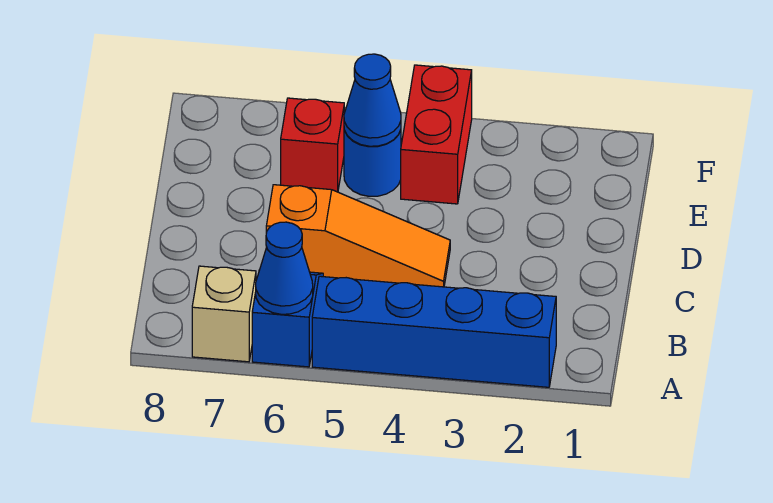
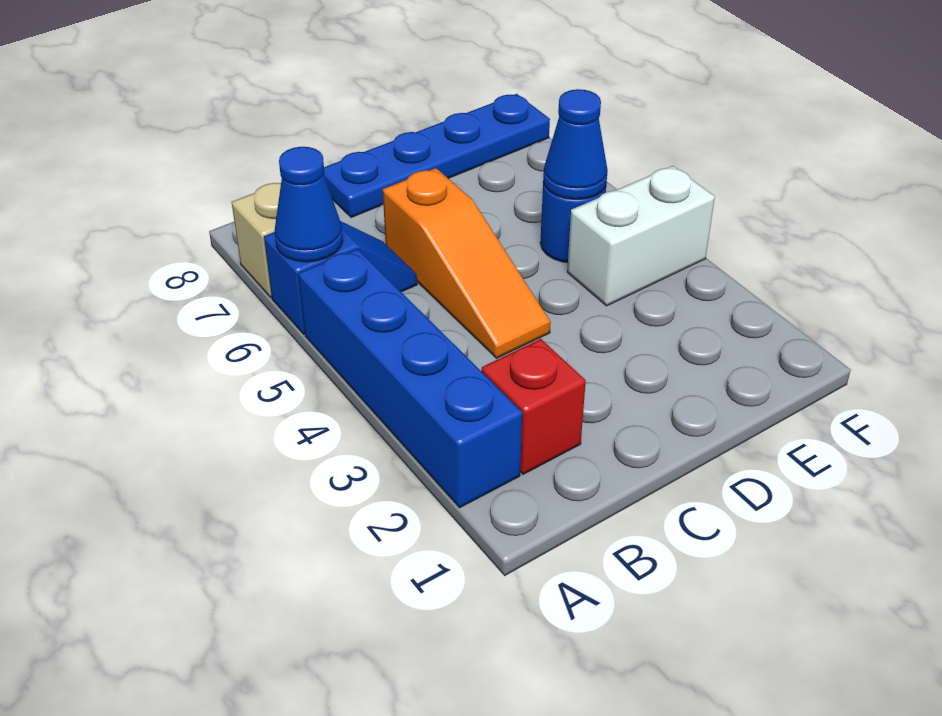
none -> blue plate C8:F8 level 1
red brick E4:F4 level 1 -> white brick E4:F4 level 1
red brick E6 level 1 -> red brick B2 level 1

